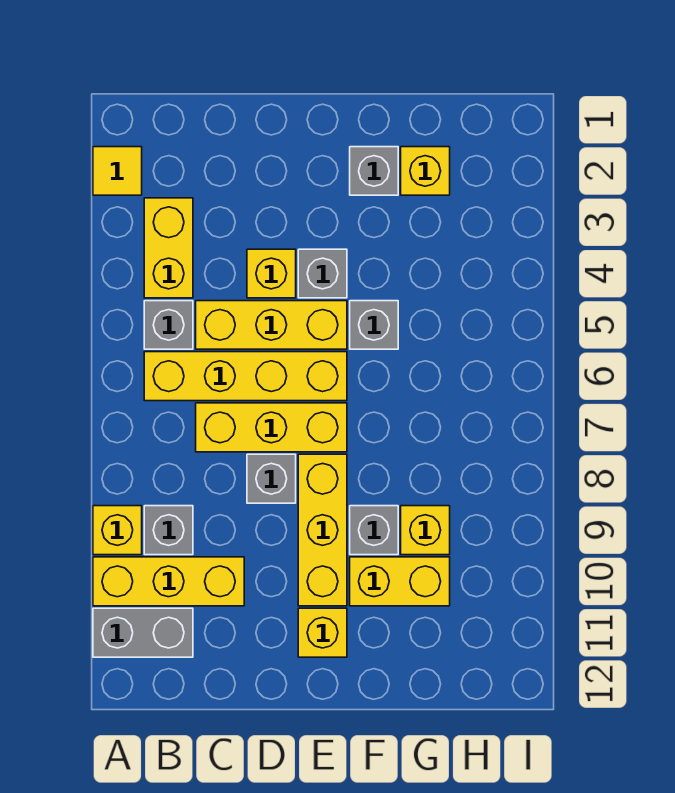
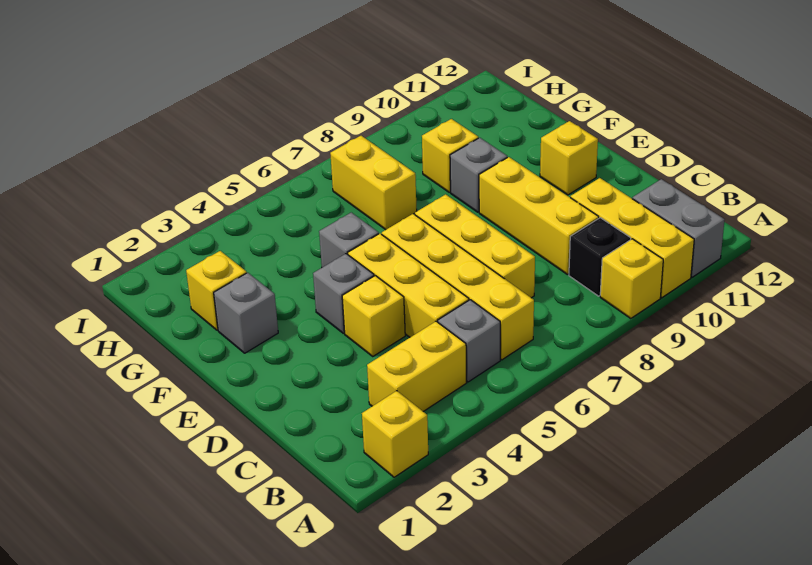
yellow tile A2 level 1 -> yellow brick A2 level 1
grey brick B9 level 1 -> black brick B9 level 1
grey brick D8 level 1 -> none
yellow brick E8:E10 level 1 -> yellow brick C9:E9 level 1
yellow brick F10:G10 level 1 -> yellow brick G7:H7 level 1

